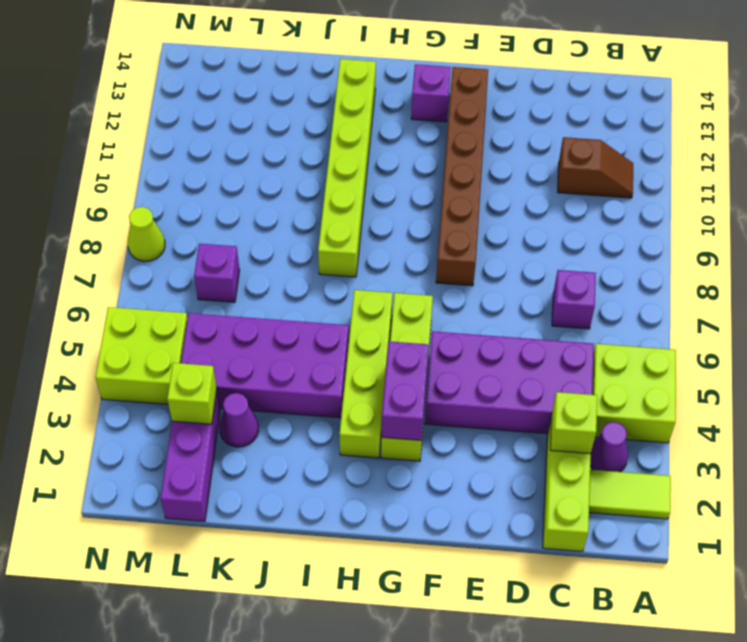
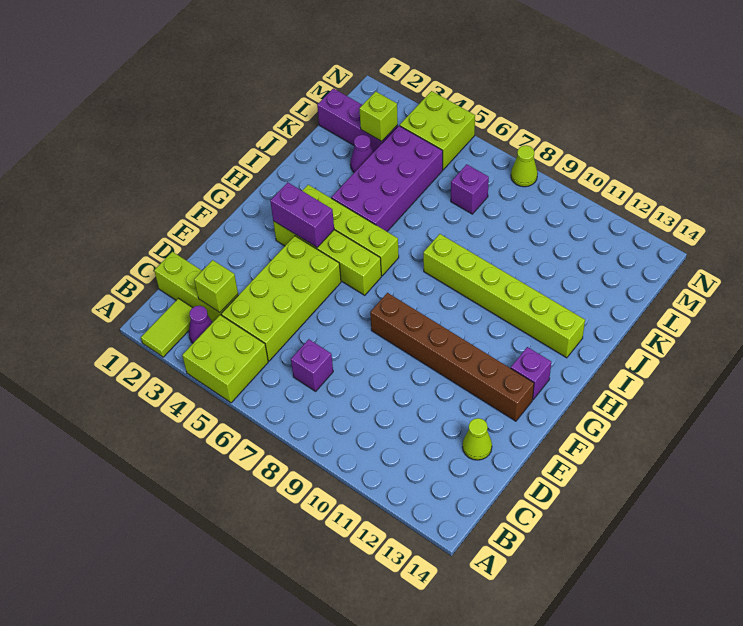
brown slope B11:C11 level 1 top C -> none
purple brick C4:F5 level 1 -> lime brick C4:F5 level 1
none -> lime cone D13 level 1

